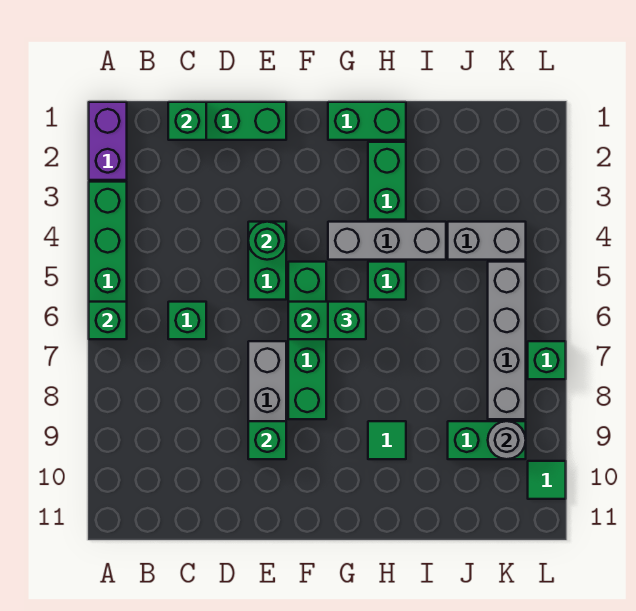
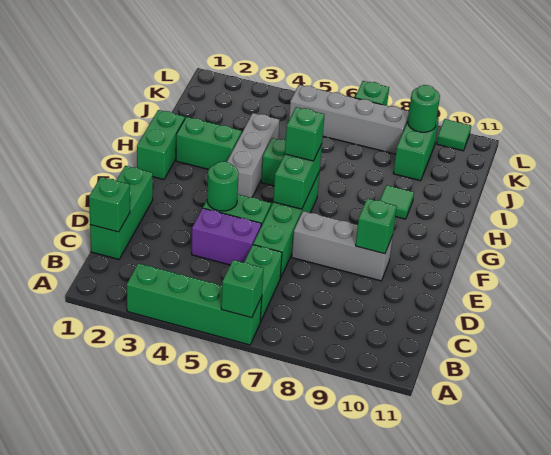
purple brick A1:A2 level 1 -> purple brick D4:D5 level 1
green brick C6 level 1 -> green brick B6:C6 level 1
green brick F5:F8 level 1 -> green brick D6:G6 level 1
grey brick J4:K4 level 1 -> none
grey round brick K9 level 2 -> green round brick K9 level 2

